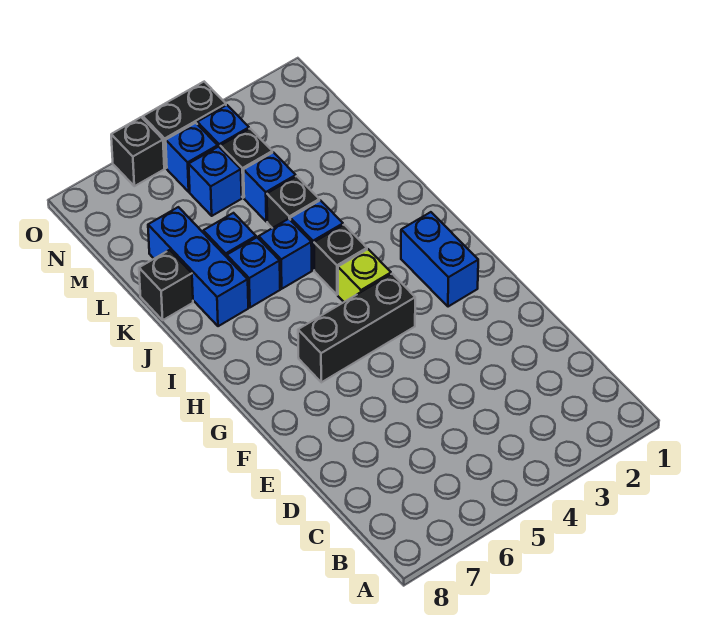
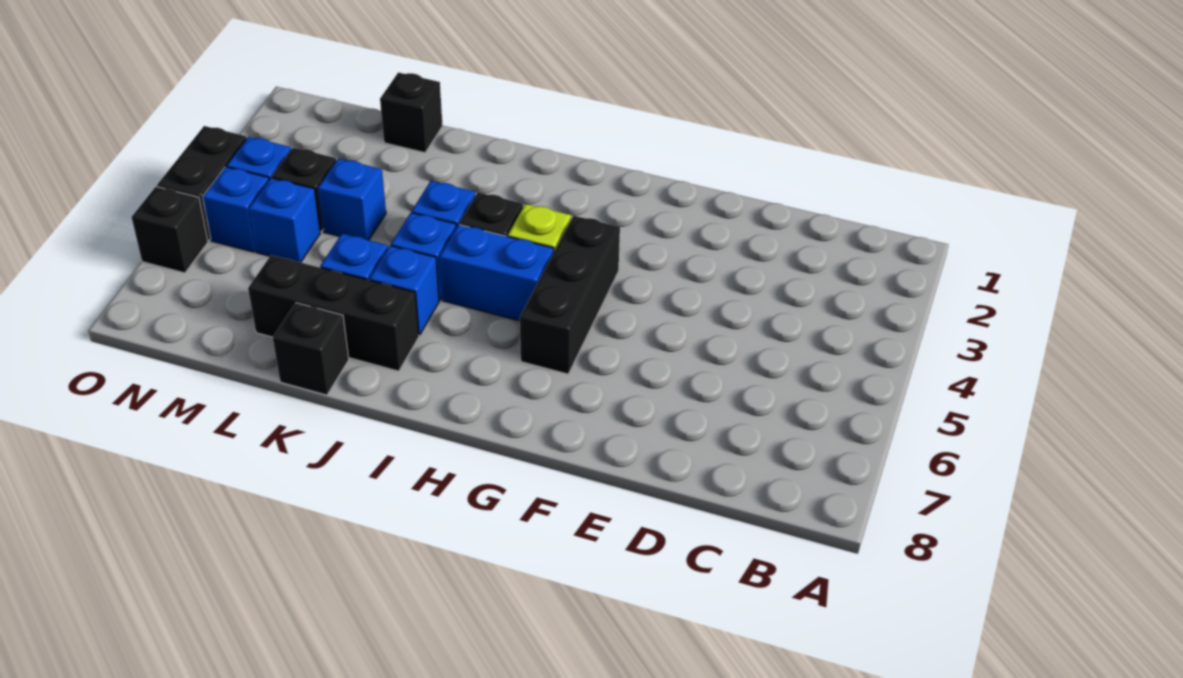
blue brick G2:H2 level 1 -> blue brick H5:I5 level 1
blue brick J7:L7 level 1 -> black brick J7:L7 level 1
black brick K4 level 1 -> black brick L1 level 1

